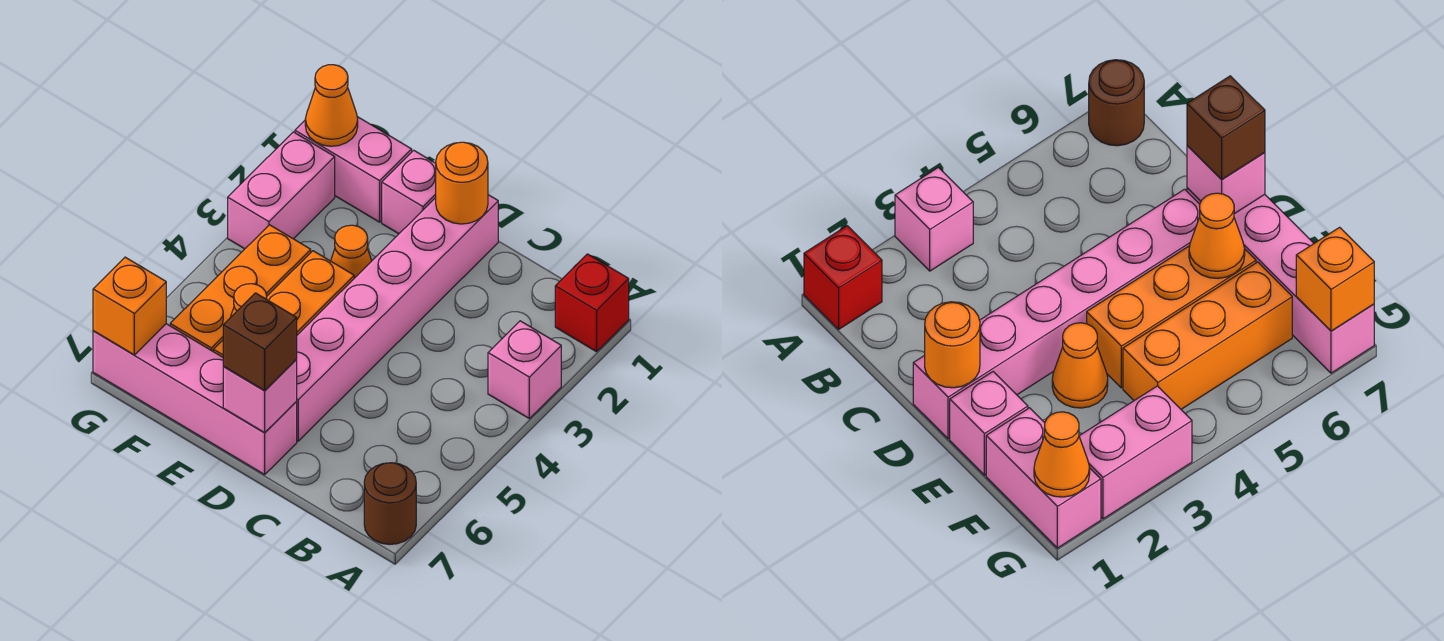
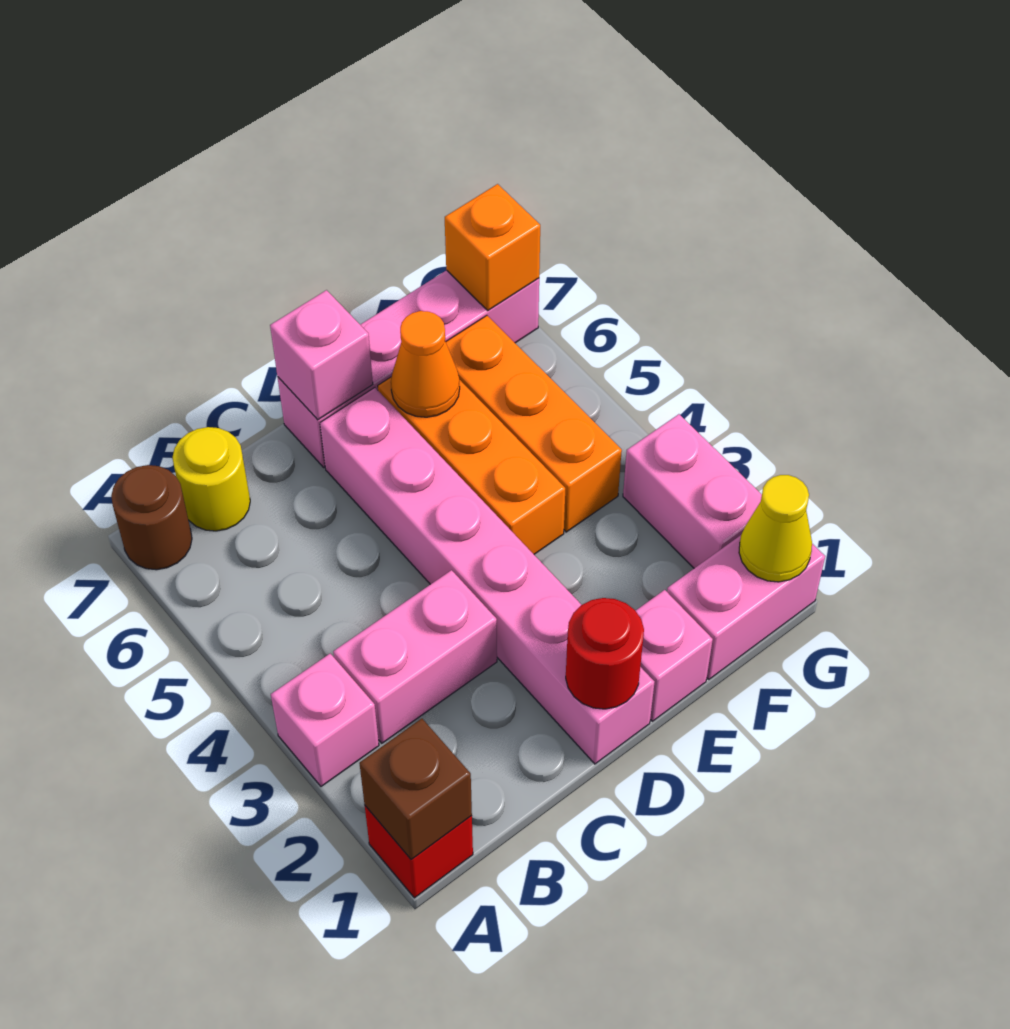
none -> pink brick B3:C3 level 1
none -> yellow round brick B7 level 1
orange round brick D1 level 2 -> red round brick D1 level 2
brown brick D7 level 3 -> brown brick A1 level 2
orange cone E3 level 1 -> none
orange cone G1 level 2 -> yellow cone G1 level 2

